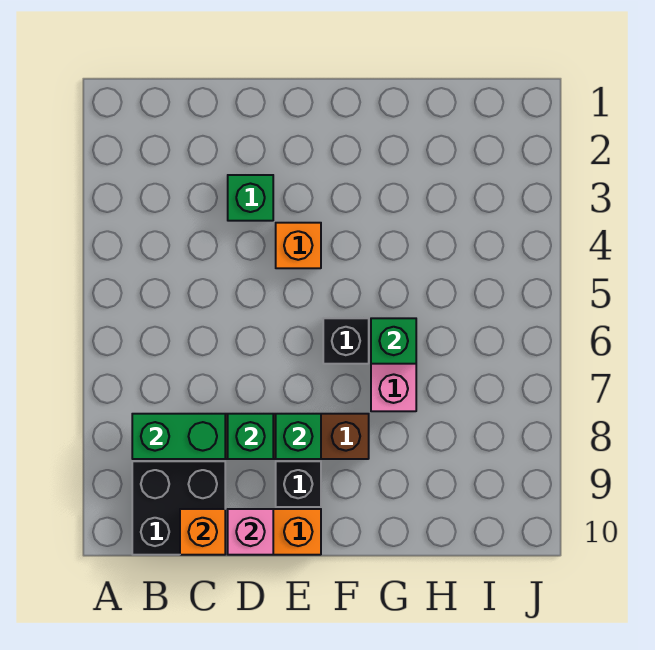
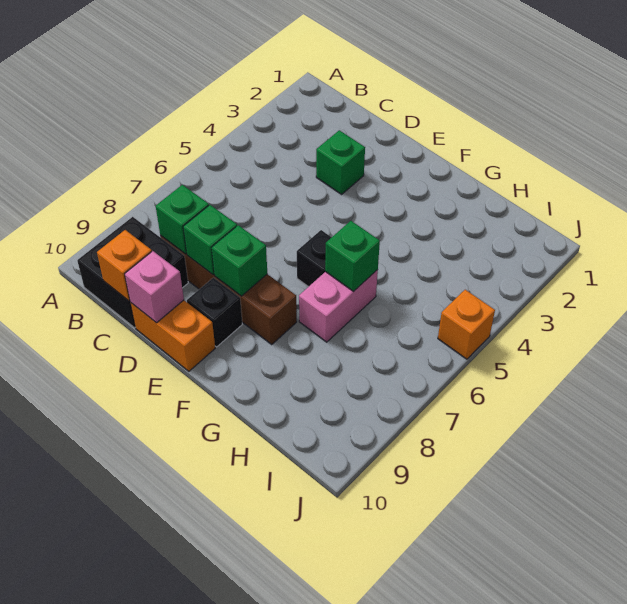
green brick B8:C8 level 2 -> green brick C8 level 2
orange brick E4 level 1 -> orange brick J5 level 1

